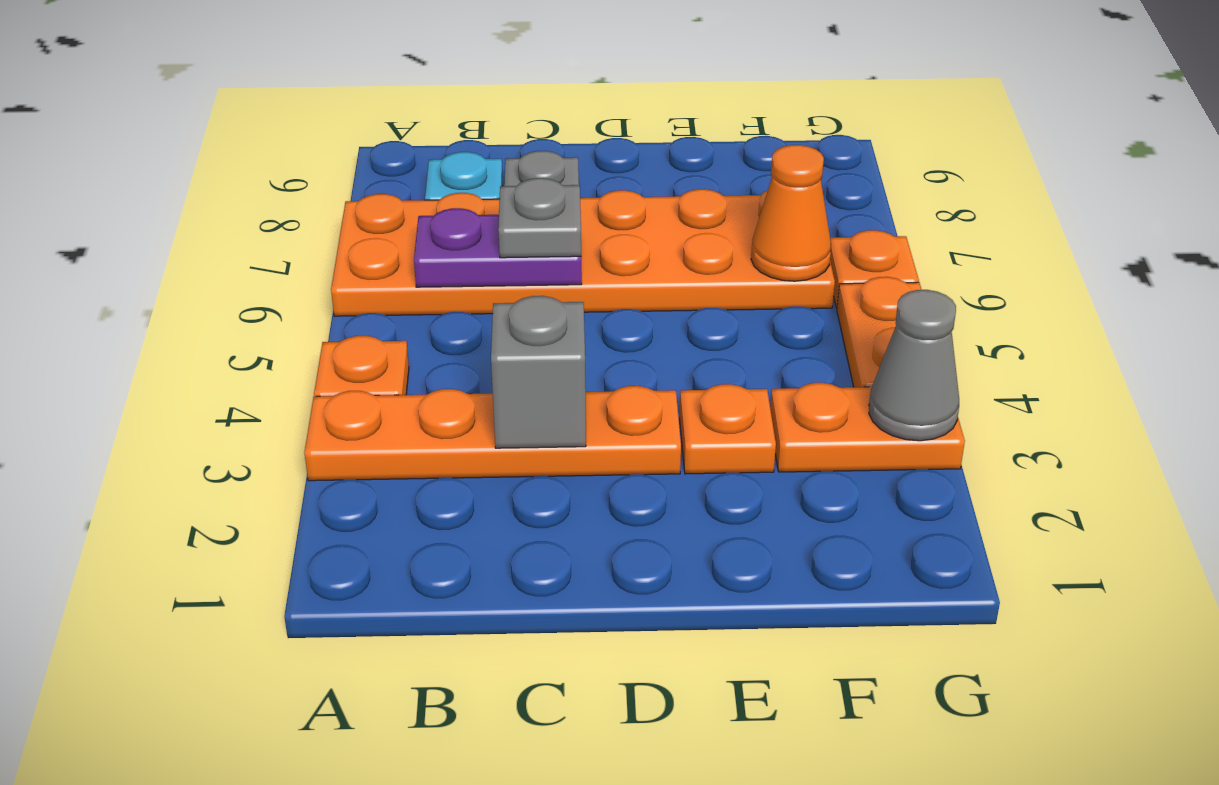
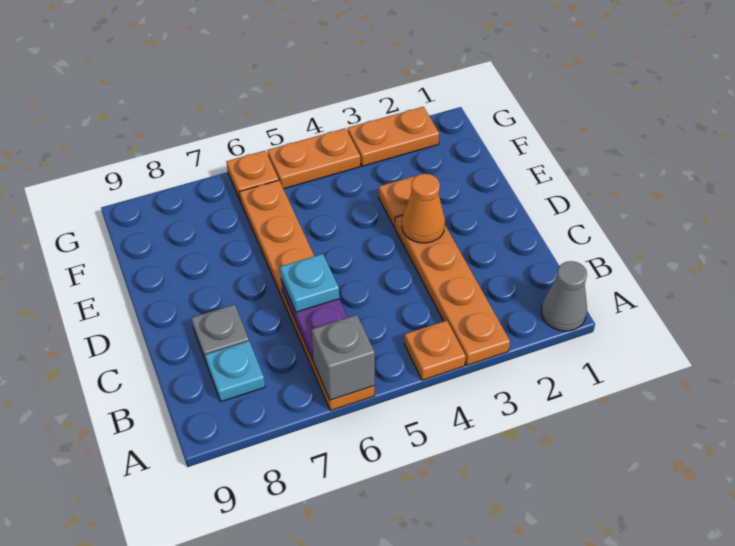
orange plate A6:F7 level 1 -> orange plate A6:F6 level 1
grey brick C3 level 2 -> grey brick A6 level 2
grey plate C6 level 3 -> cyan plate C6 level 3
orange plate F3:G3 level 1 -> orange plate G2:G3 level 1
orange cone F6 level 2 -> orange cone D3 level 2
grey cone G3 level 2 -> grey cone A1 level 1

